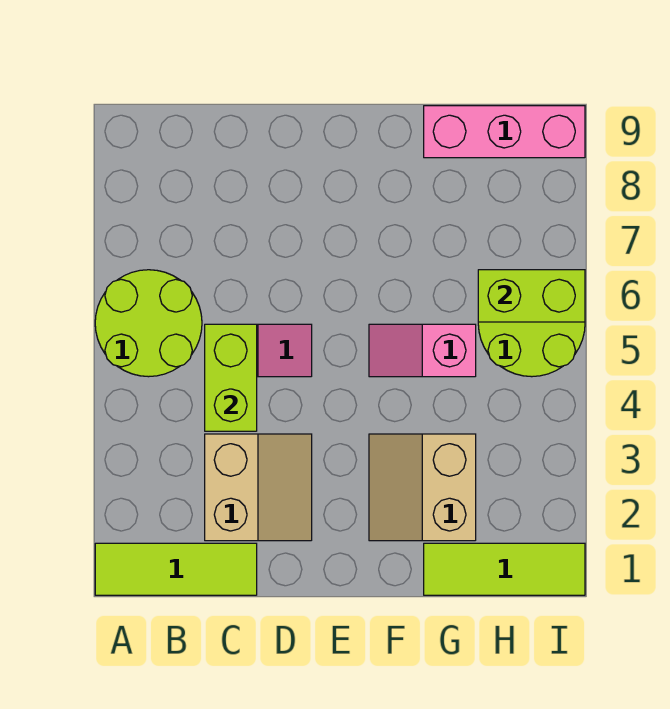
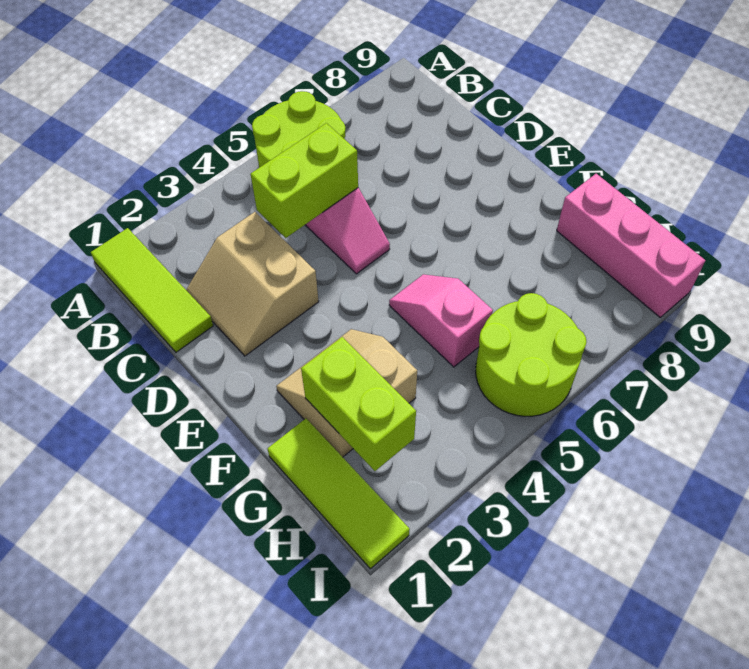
tan slope C2:D3 level 1 top C -> tan slope C2:D3 level 1 top 3
lime brick H6:I6 level 2 -> lime brick G2:H2 level 2

